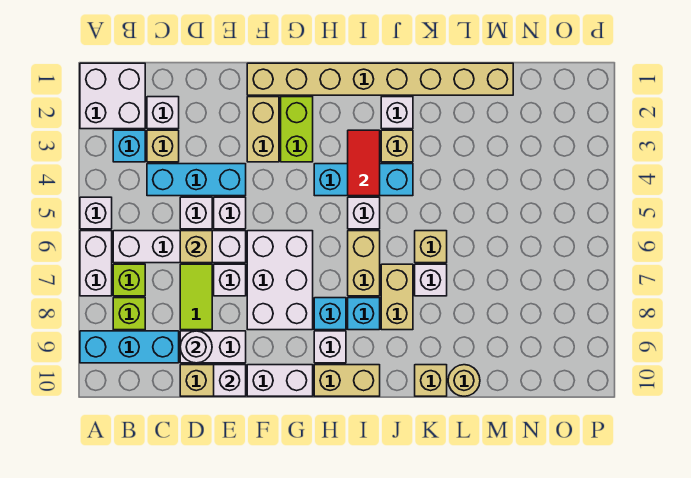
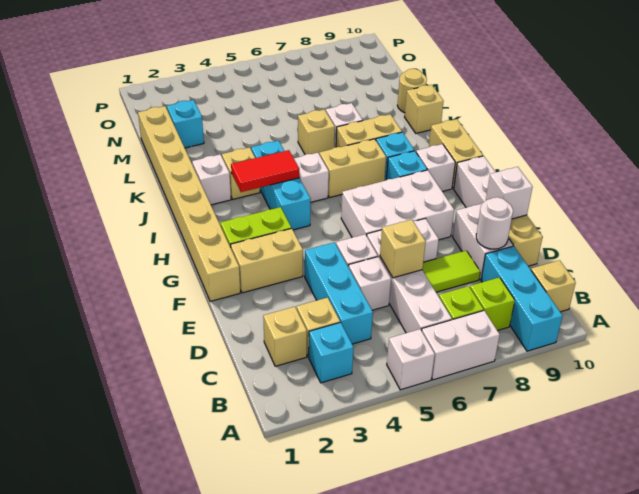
white brick A1:B2 level 1 -> none
none -> tan brick B10 level 1
white brick C2 level 1 -> tan brick C2 level 1
none -> cyan brick M2 level 1

